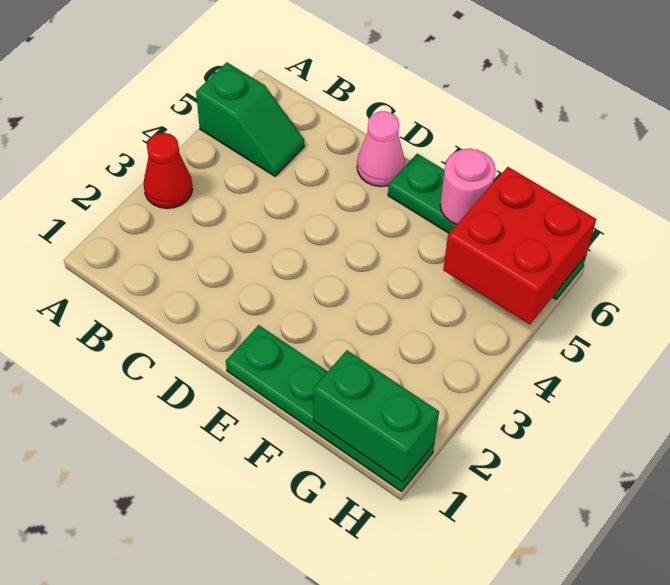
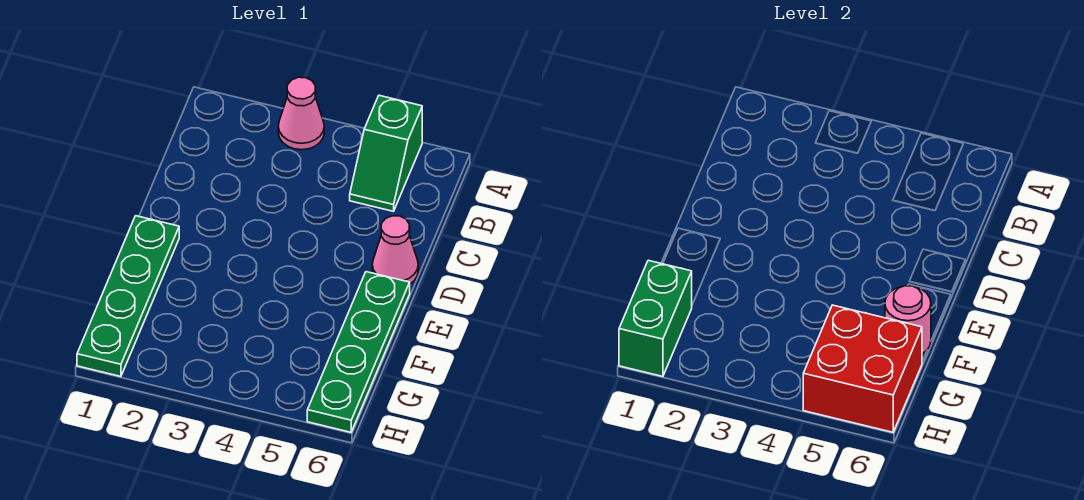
red cone A3 level 1 -> pink cone A3 level 1

